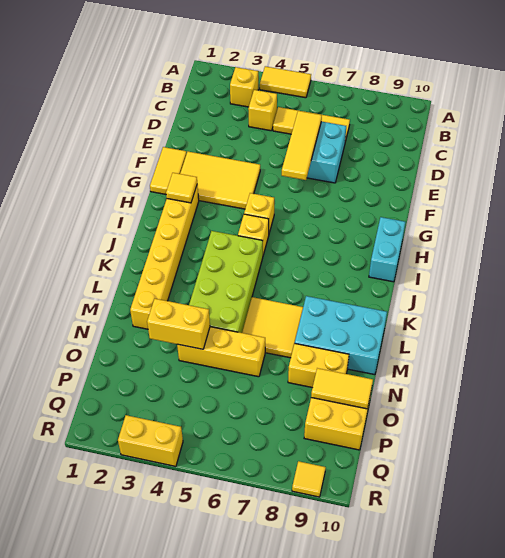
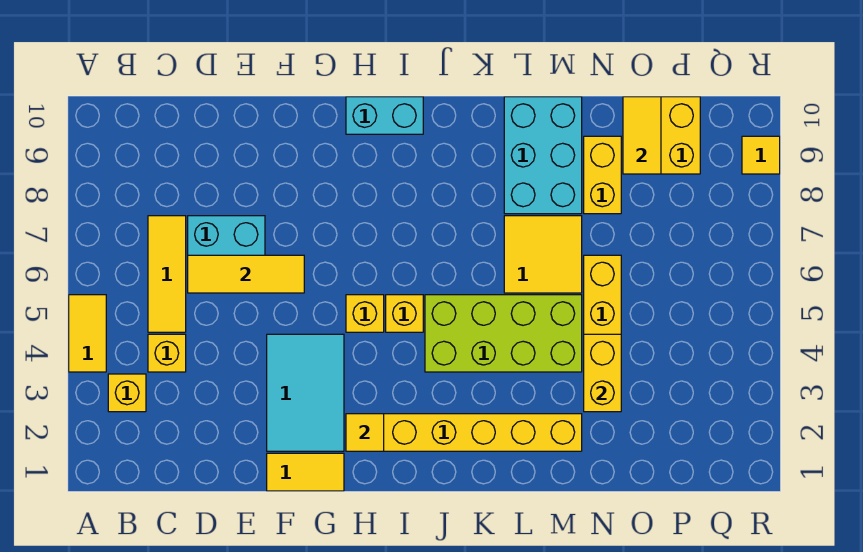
yellow tile F2:G4 level 1 -> cyan tile F2:G4 level 1
yellow brick R3:R4 level 1 -> none

